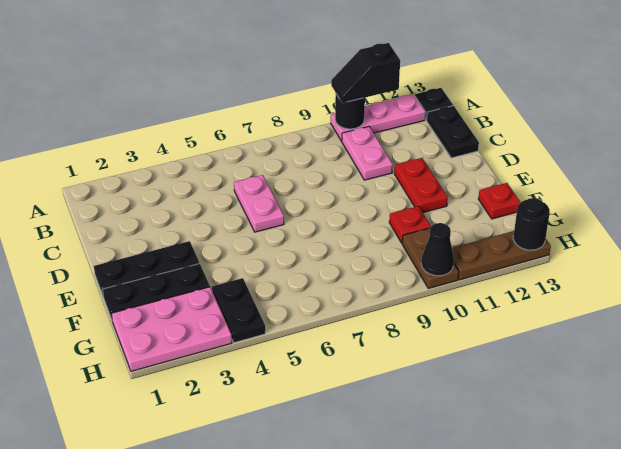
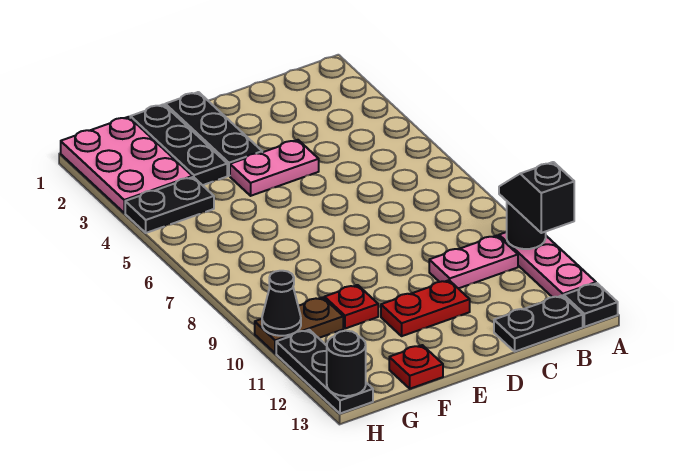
pink plate C6:D6 level 1 -> pink plate D4:E4 level 1
brown plate H11:H13 level 1 -> black plate H11:H13 level 1

